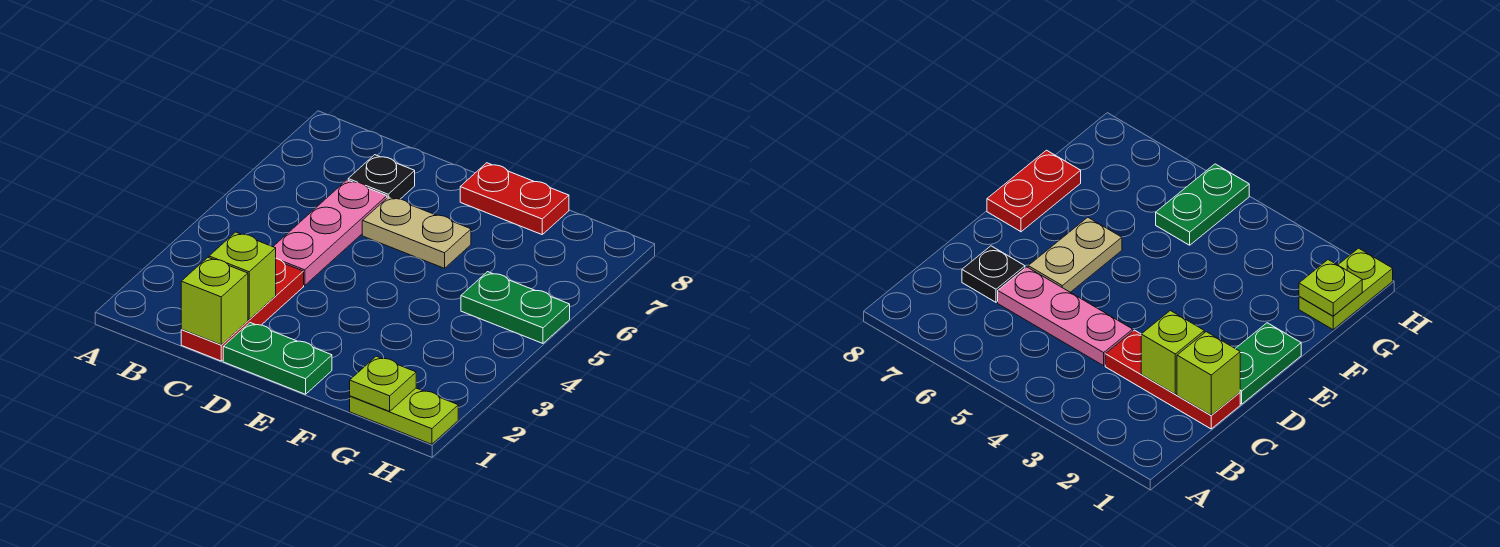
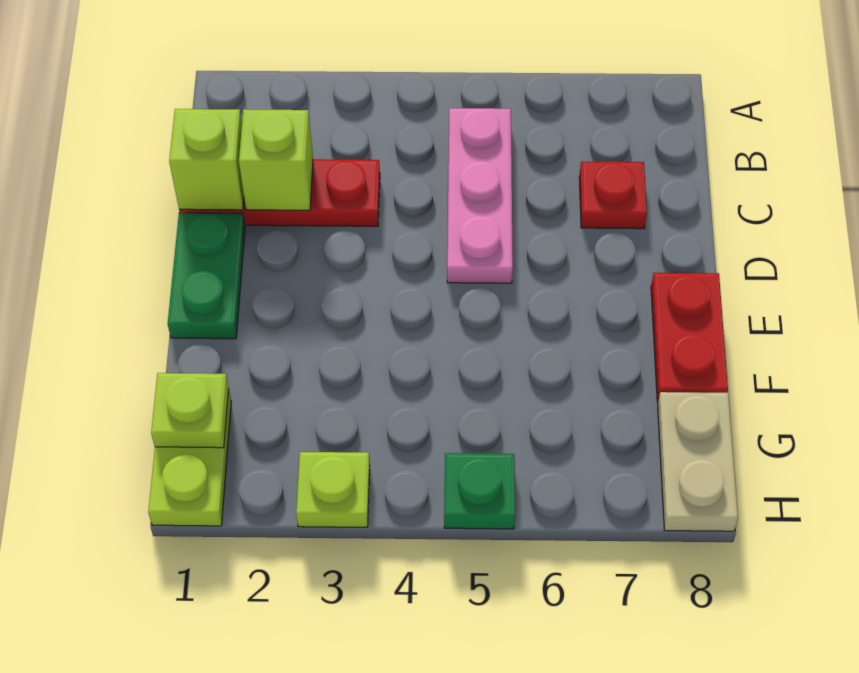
pink plate C4:C6 level 1 -> pink plate B5:D5 level 1
black plate C7 level 1 -> red plate C7 level 1
tan plate D6:E6 level 1 -> tan plate G8:H8 level 1
green plate G5:H5 level 1 -> green plate H5 level 1
none -> lime plate H3 level 1

